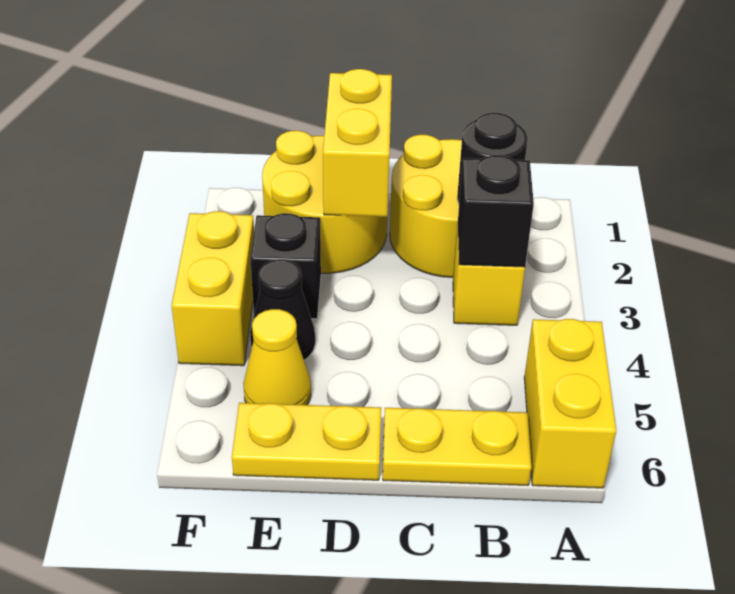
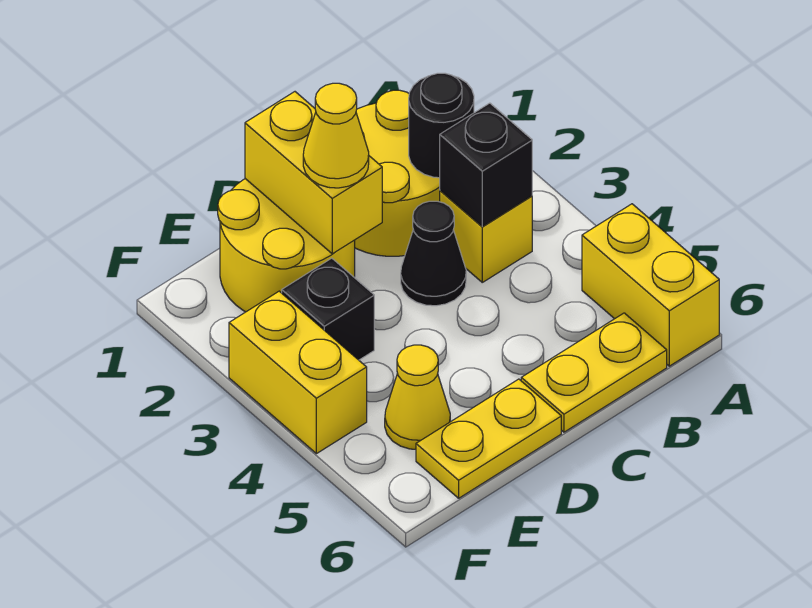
none -> yellow cone D2 level 3
black cone E4 level 1 -> black cone C3 level 1

